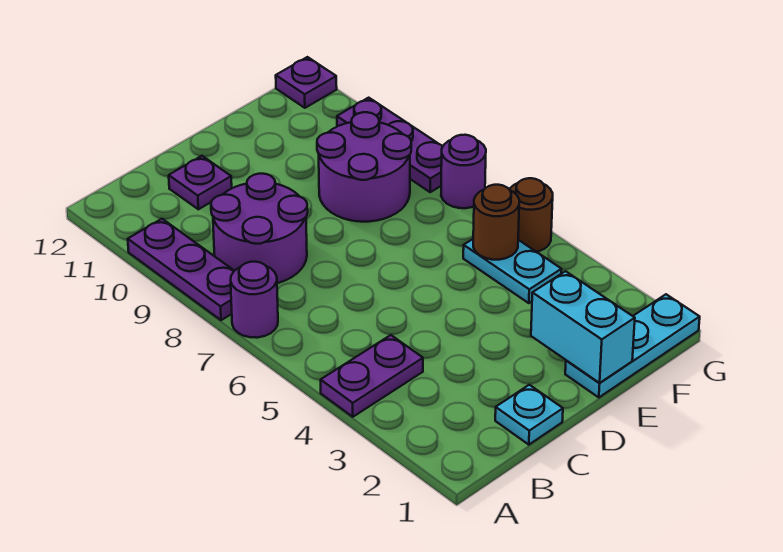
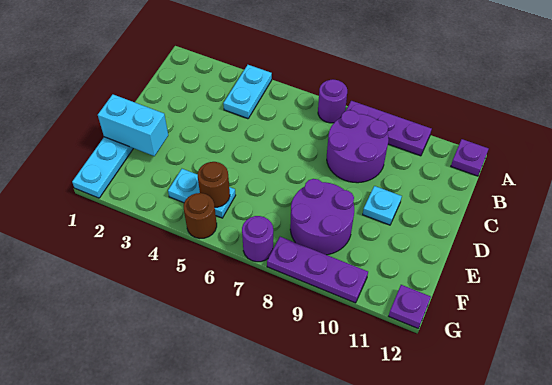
purple plate A4:B4 level 1 -> cyan plate A4:B4 level 1
cyan plate C1 level 1 -> cyan plate D10 level 1
purple plate C11 level 1 -> purple plate A12 level 1

